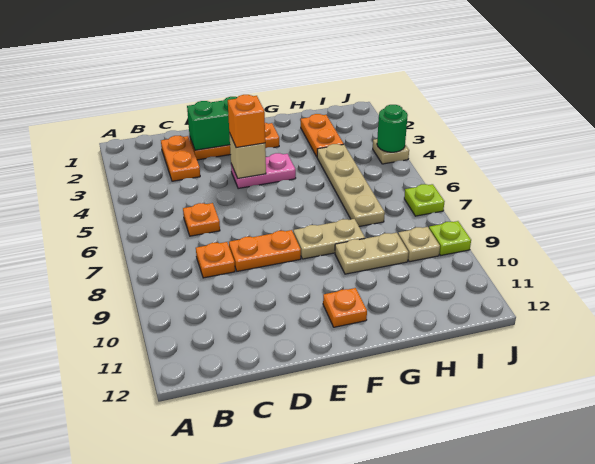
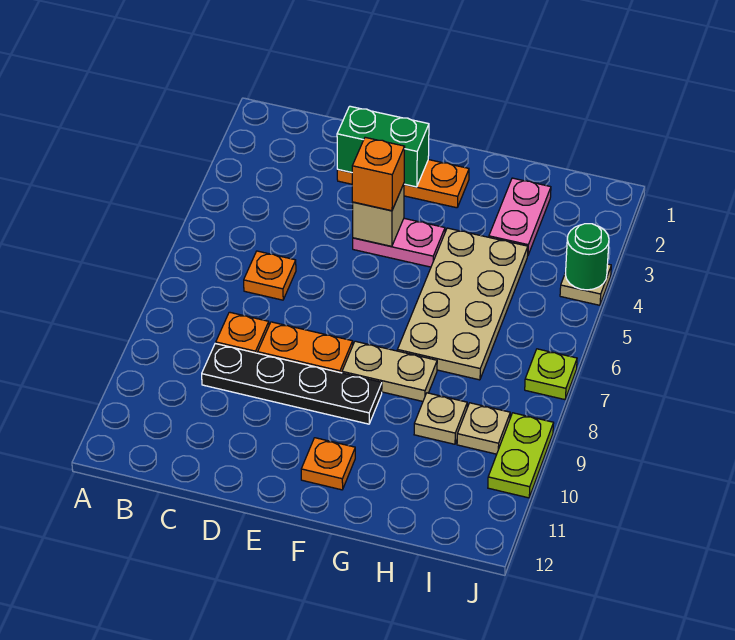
orange plate C2:C3 level 1 -> none
none -> black plate C9:F9 level 1
tan plate G9:H9 level 1 -> tan plate H9 level 1
orange plate H2:H3 level 1 -> pink plate H2:H3 level 1
tan plate H4:H7 level 1 -> tan plate G4:H7 level 1
lime plate J9 level 1 -> lime plate J9:J10 level 1

